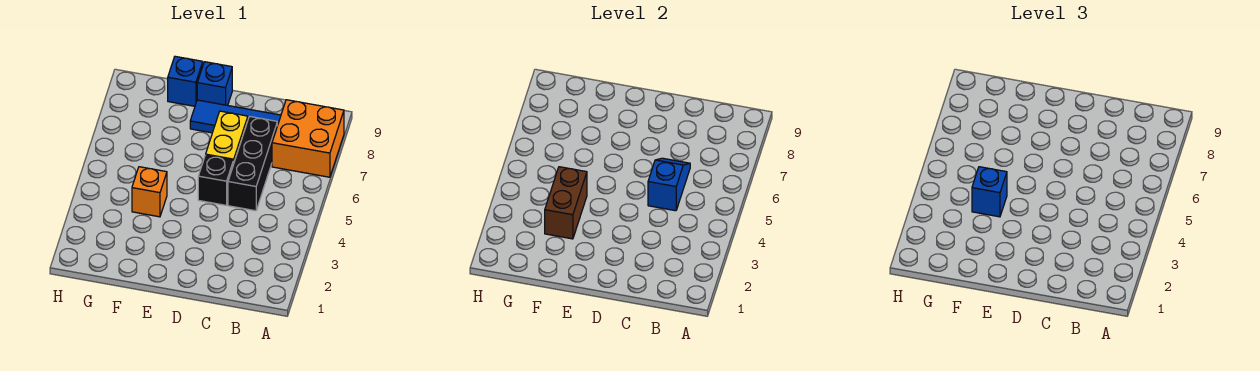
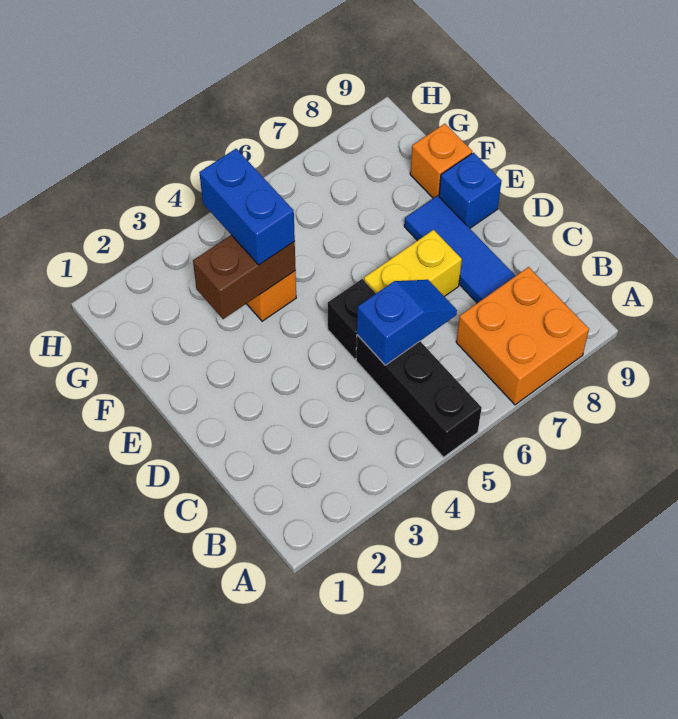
black brick C5:C7 level 1 -> black brick A5:C5 level 1
blue brick F4 level 3 -> blue brick F4:G4 level 3
blue brick F9 level 1 -> orange brick F9 level 1

